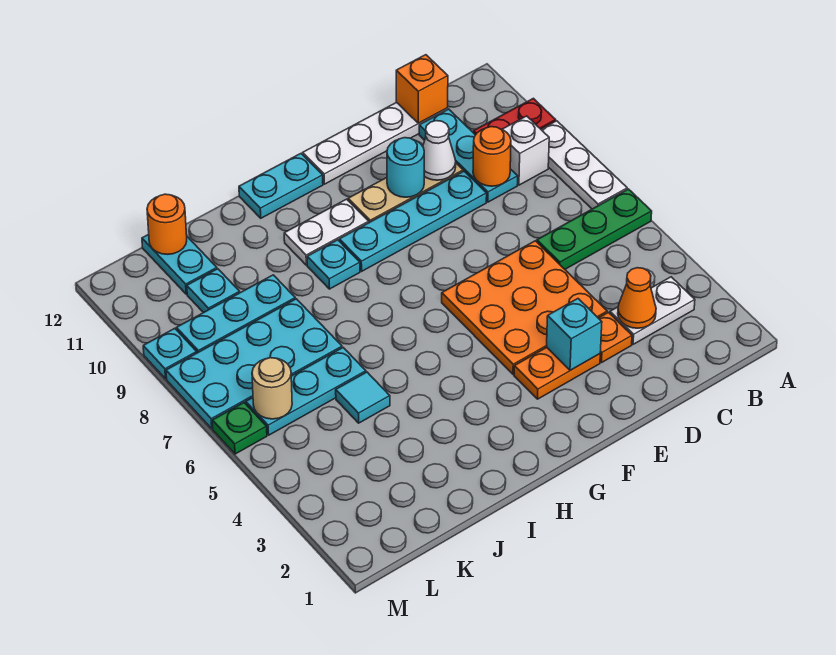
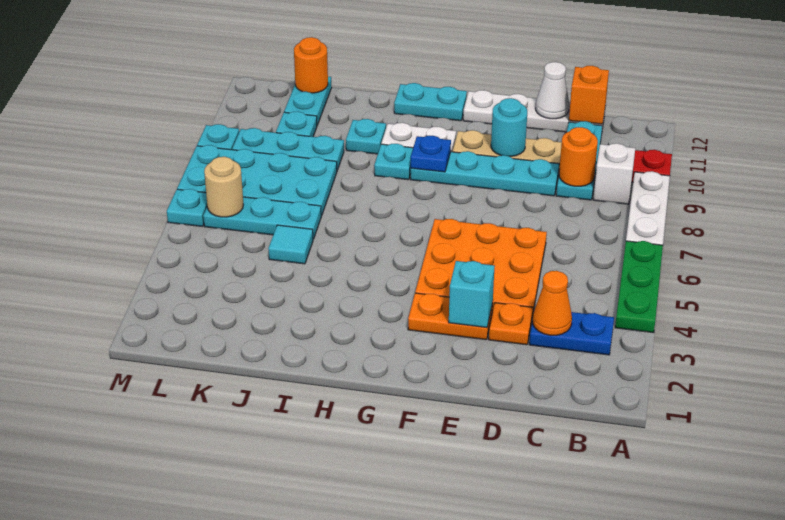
green plate A6:C6 level 1 -> green plate A4:A6 level 1
white plate B3:C3 level 1 -> blue plate B3:C3 level 1
white cone D10 level 2 -> white cone D12 level 2
none -> blue plate G9 level 2
none -> cyan plate I10 level 1
green plate M6 level 1 -> cyan plate M6 level 1

